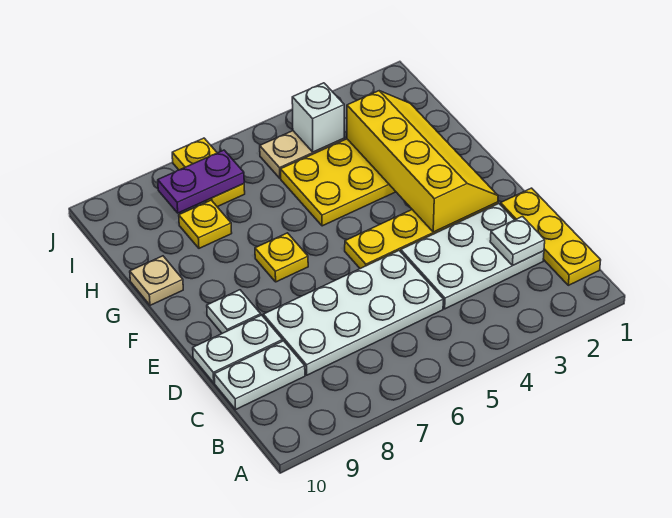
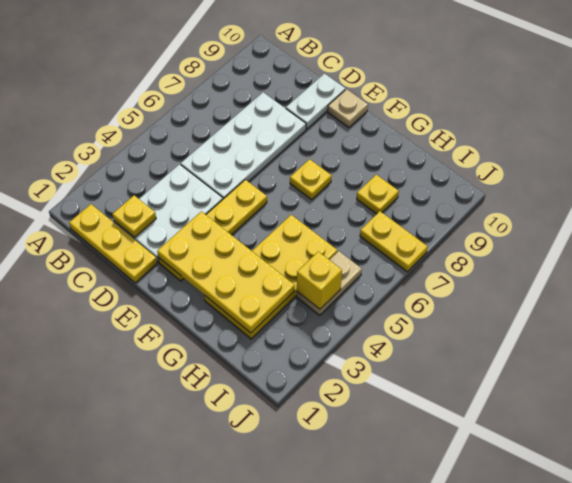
white plate C2 level 2 -> yellow plate C2 level 2
white plate C9:C10 level 1 -> none
yellow slope E2:H3 level 2 top 3 -> yellow plate E2:H3 level 2
white plate E9 level 1 -> none
tan plate G10 level 1 -> tan plate E10 level 1
white brick I4 level 2 -> yellow brick I4 level 2
purple plate I7:I8 level 2 -> none

